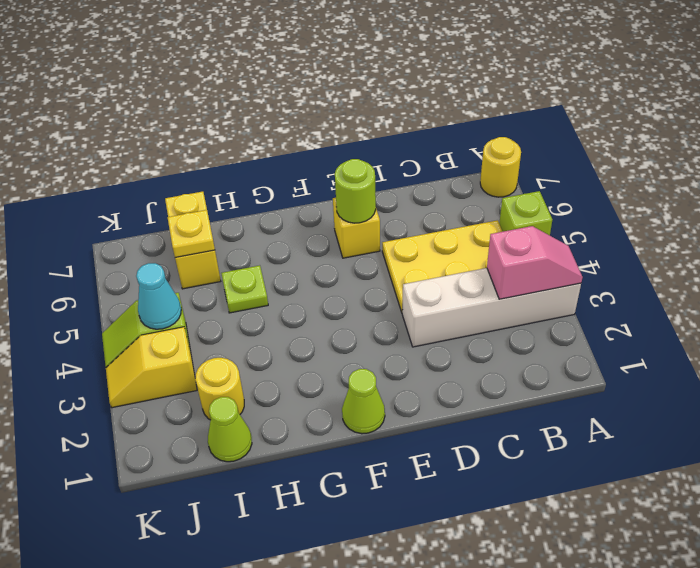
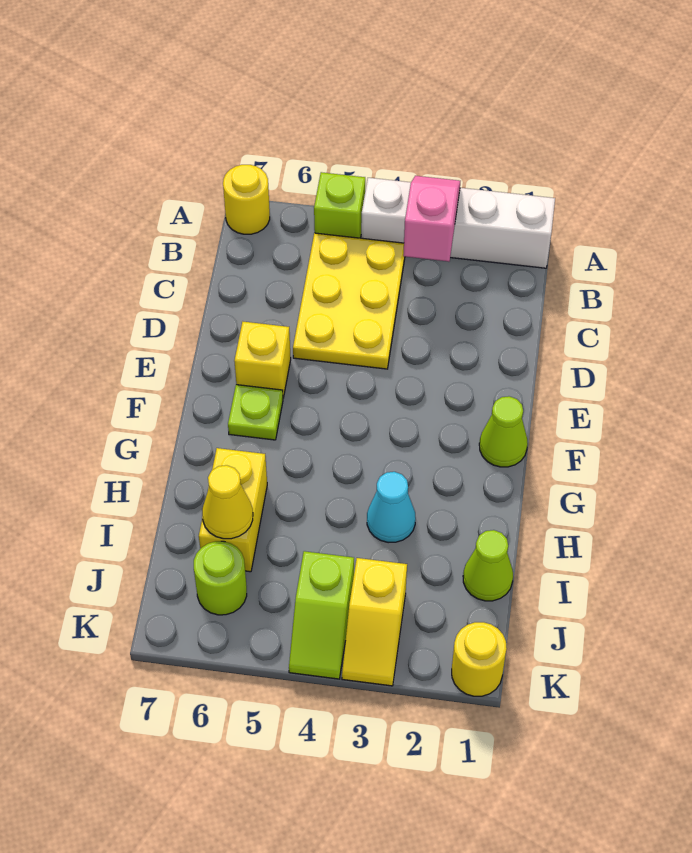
white brick A3:D3 level 1 -> white brick A1:A4 level 1
lime round brick E6 level 2 -> lime round brick J6 level 1
lime plate H5 level 1 -> lime plate F6 level 1
yellow round brick I2 level 1 -> yellow round brick K1 level 1
yellow brick I6:I7 level 1 -> yellow brick H6:I6 level 1
yellow plate I6 level 2 -> yellow cone I6 level 2
cyan cone J4 level 2 -> cyan cone H3 level 1

